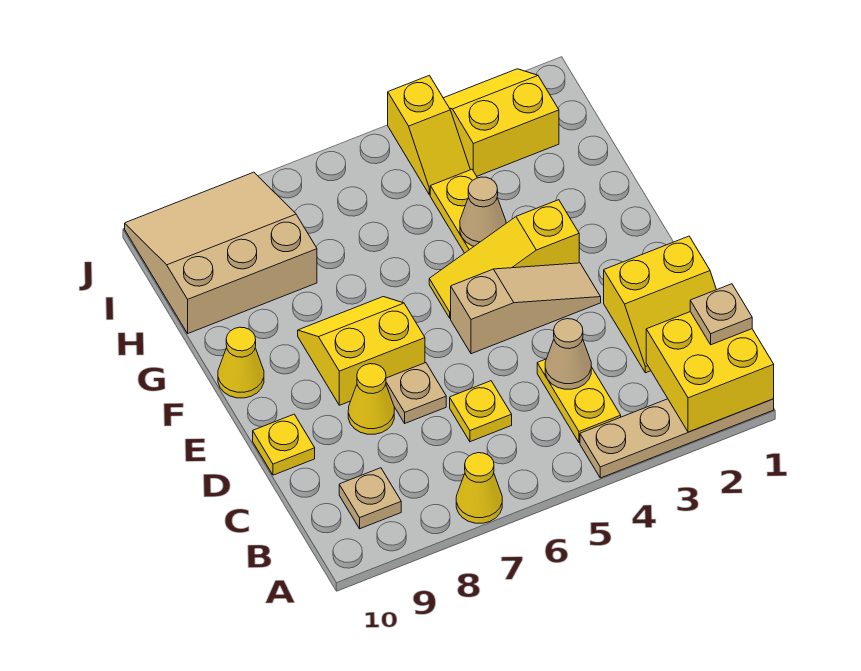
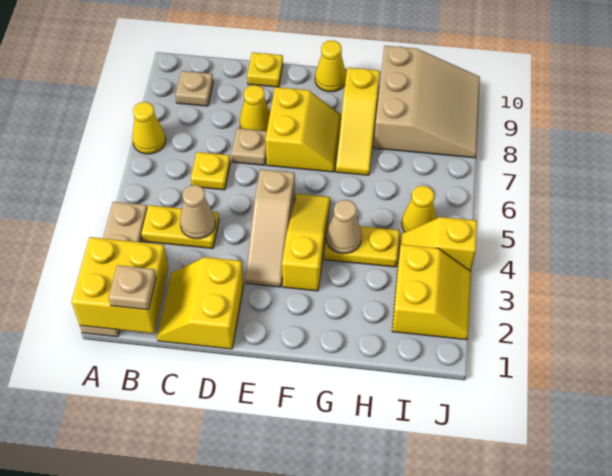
none -> yellow slope G7:G9 level 1 top 9
none -> yellow cone I5 level 1

